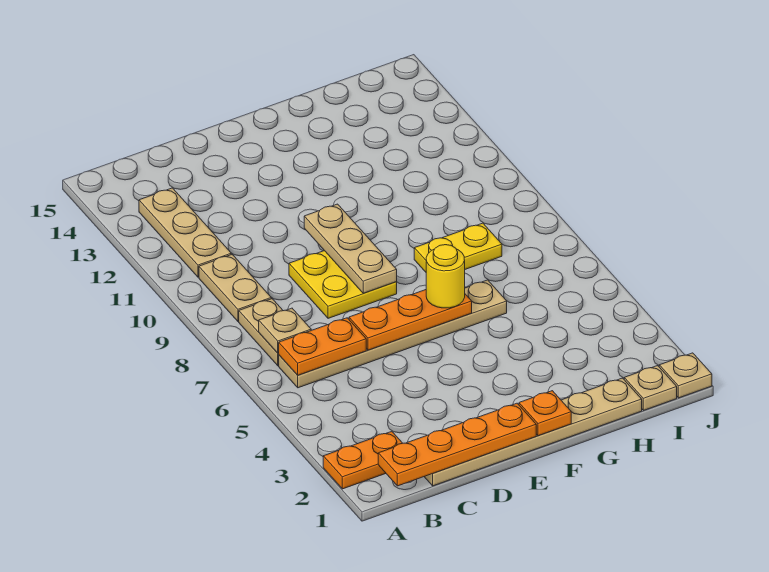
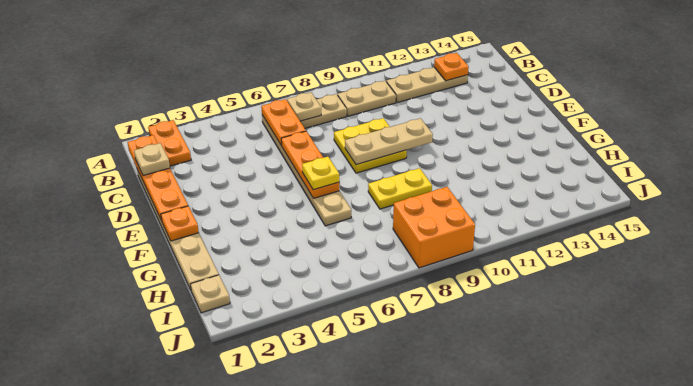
none -> orange plate B13 level 2
yellow round brick F6 level 3 -> yellow plate F6 level 3
yellow plate G8:H8 level 1 -> yellow plate G8:G9 level 1
none -> orange brick I8:J9 level 1
tan plate J1 level 1 -> tan plate C1 level 3

